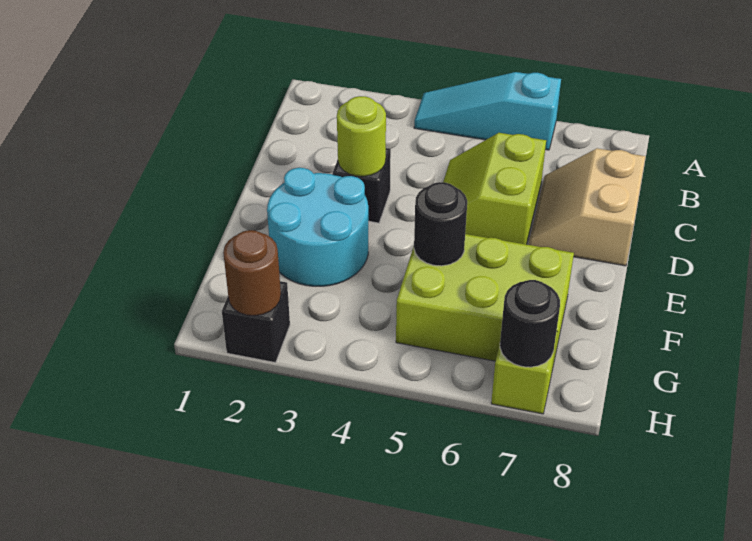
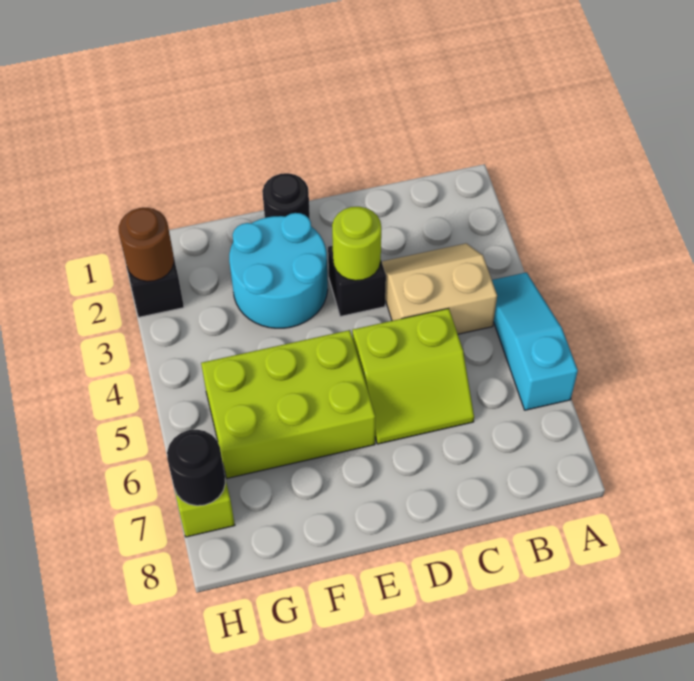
lime slope C5:D6 level 1 top 6 -> lime slope C5:D6 level 1 top 5
tan slope C7:D8 level 1 top 8 -> tan slope B3:C4 level 1 top 4
lime brick F5:G7 level 1 -> lime brick E5:G6 level 1
black round brick F5 level 2 -> black round brick E1 level 1

